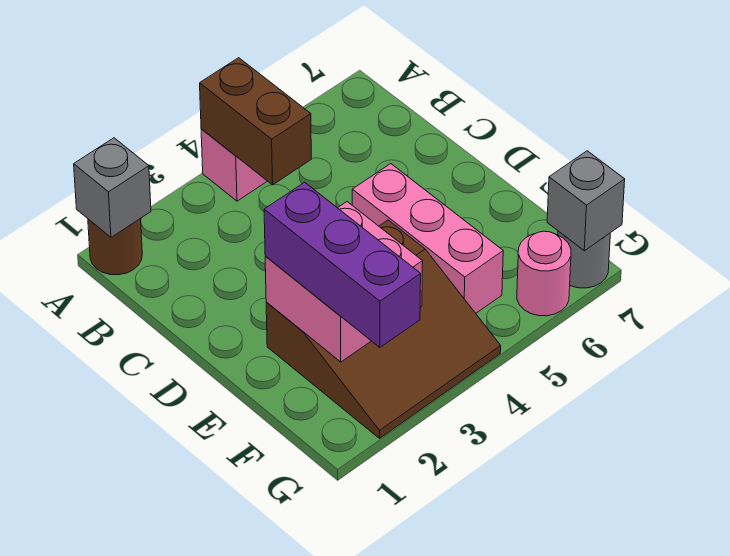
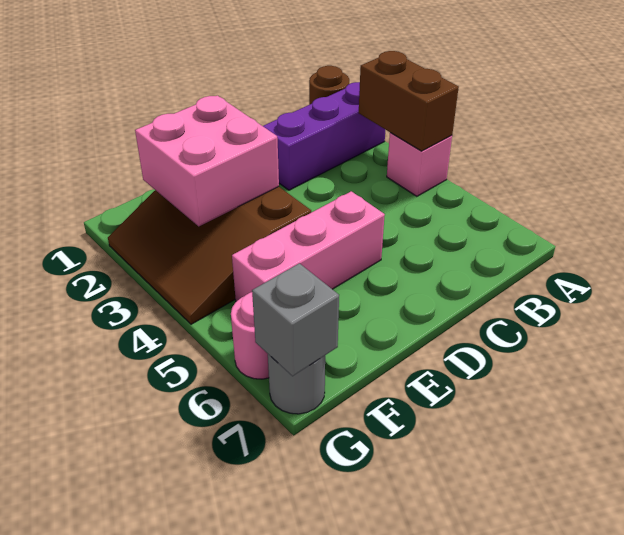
grey brick A1 level 2 -> none
brown brick A4:B4 level 2 -> brown brick A3:A4 level 2
purple brick E2:G2 level 3 -> purple brick A2:C2 level 1

